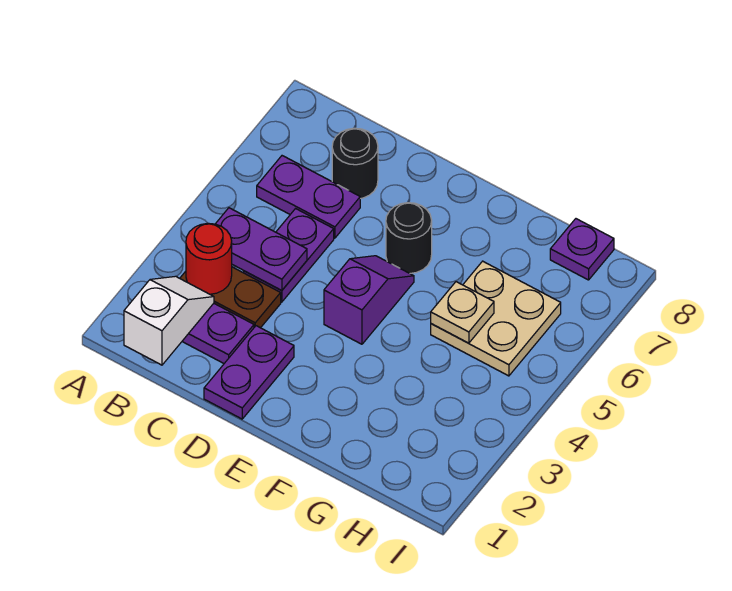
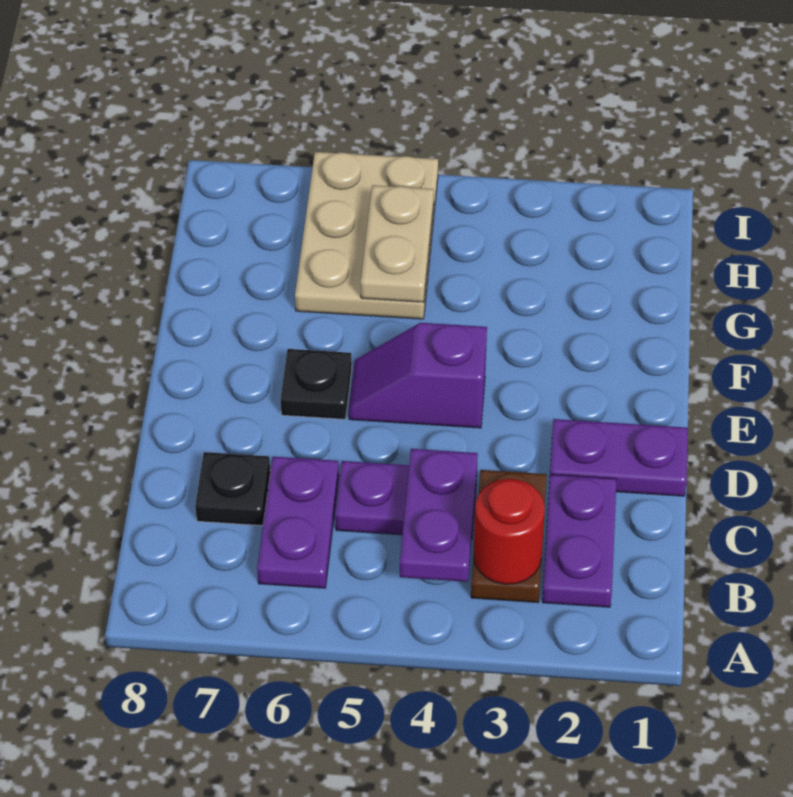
white slope B1:B2 level 2 top 1 -> none
black round brick C7 level 1 -> black plate C7 level 1
black round brick E6 level 1 -> black plate E6 level 1
tan plate G5:H6 level 1 -> tan plate G5:I6 level 1
tan plate G5 level 2 -> tan plate G5:H5 level 2
purple plate H8 level 1 -> none

